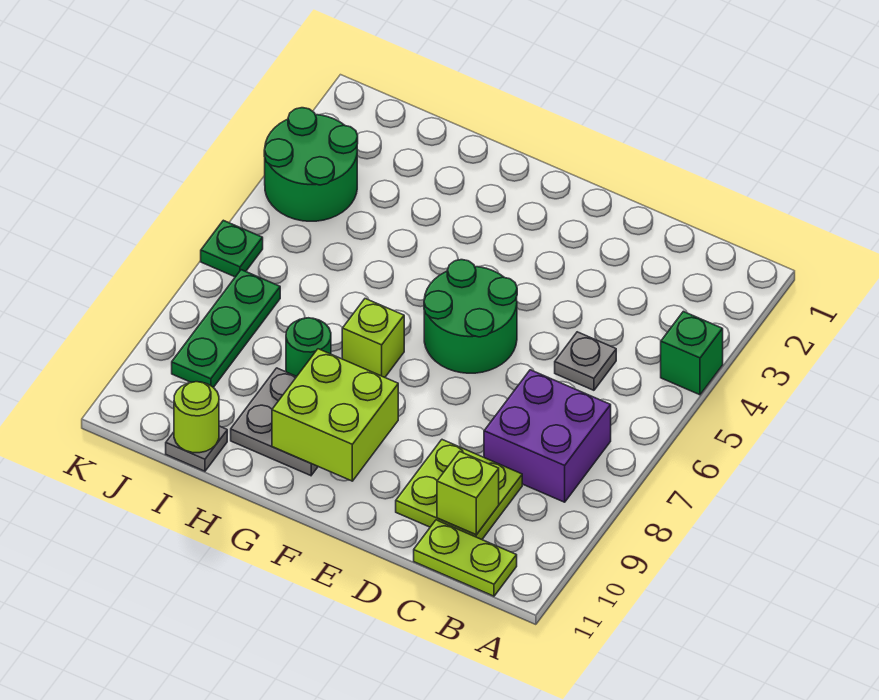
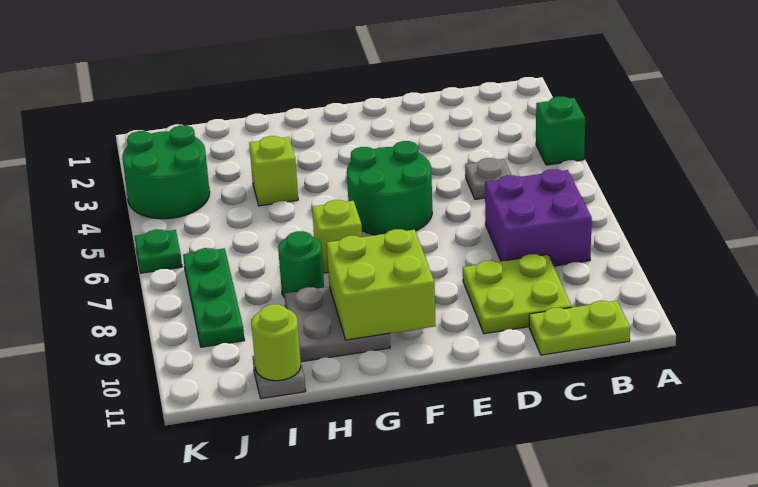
lime brick C10 level 2 -> lime brick H4 level 1

